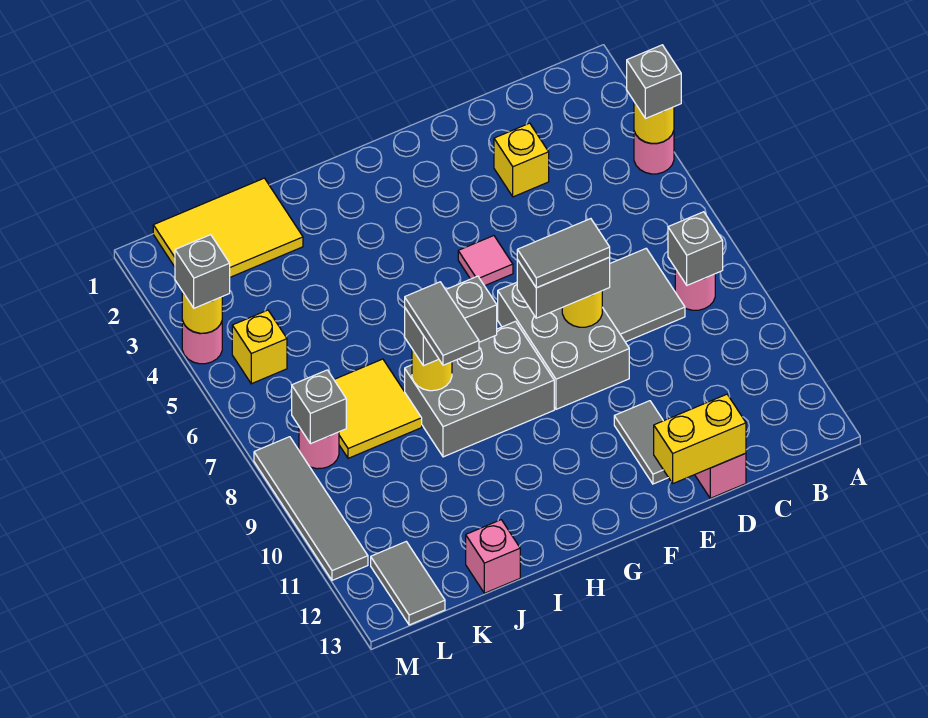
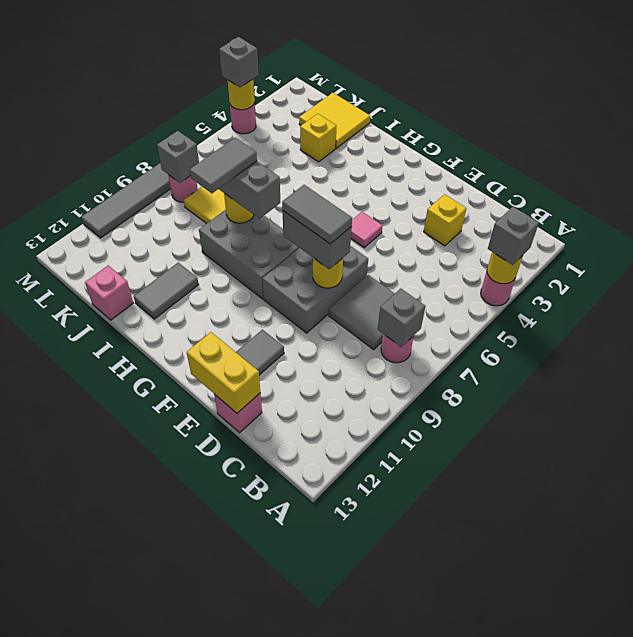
yellow tile J1:L2 level 1 -> yellow tile J1:K2 level 1
yellow brick L5 level 1 -> yellow brick J3 level 1
grey tile L12:L13 level 1 -> grey tile I11:I12 level 1

